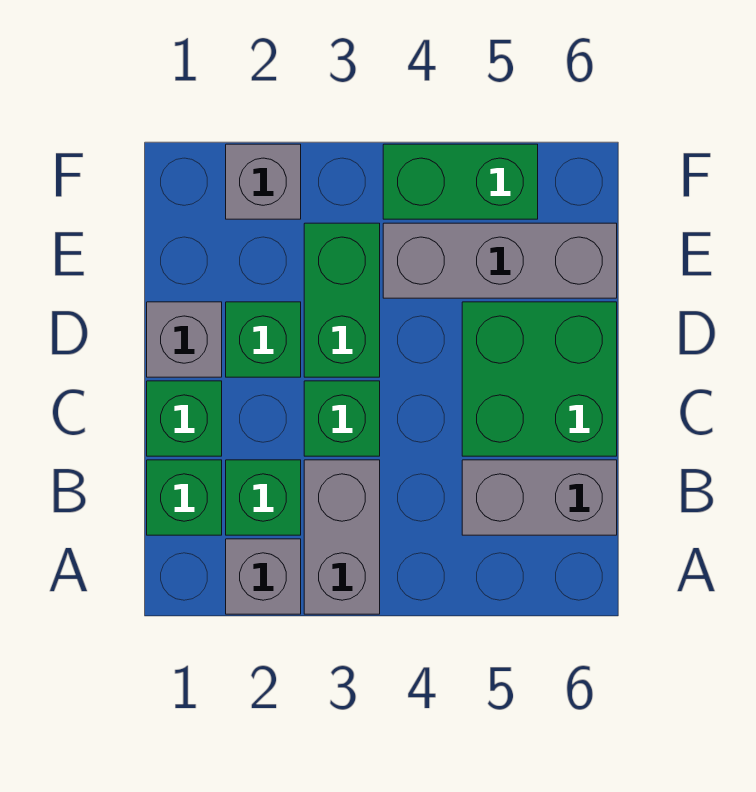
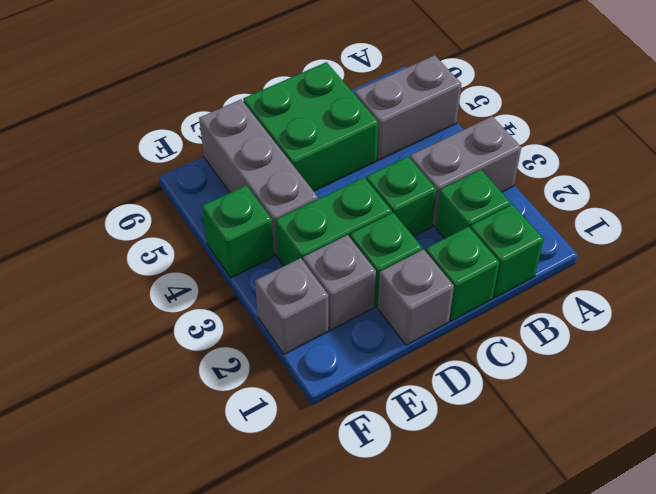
grey brick A2 level 1 -> grey brick E2 level 1
grey brick B5:B6 level 1 -> grey brick A5:B5 level 1
green brick F4:F5 level 1 -> green brick F4 level 1

